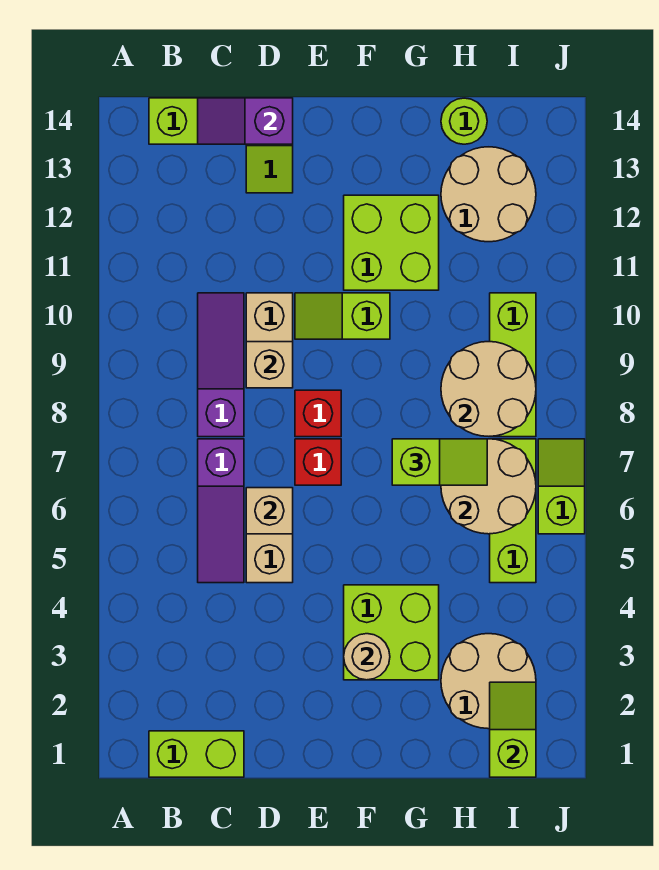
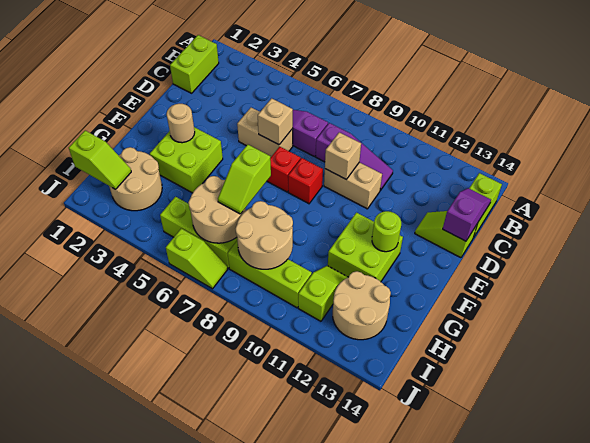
lime slope E10:F10 level 1 top F -> lime slope H11:I11 level 1 top I
lime round brick H14 level 1 -> lime round brick F12 level 2

